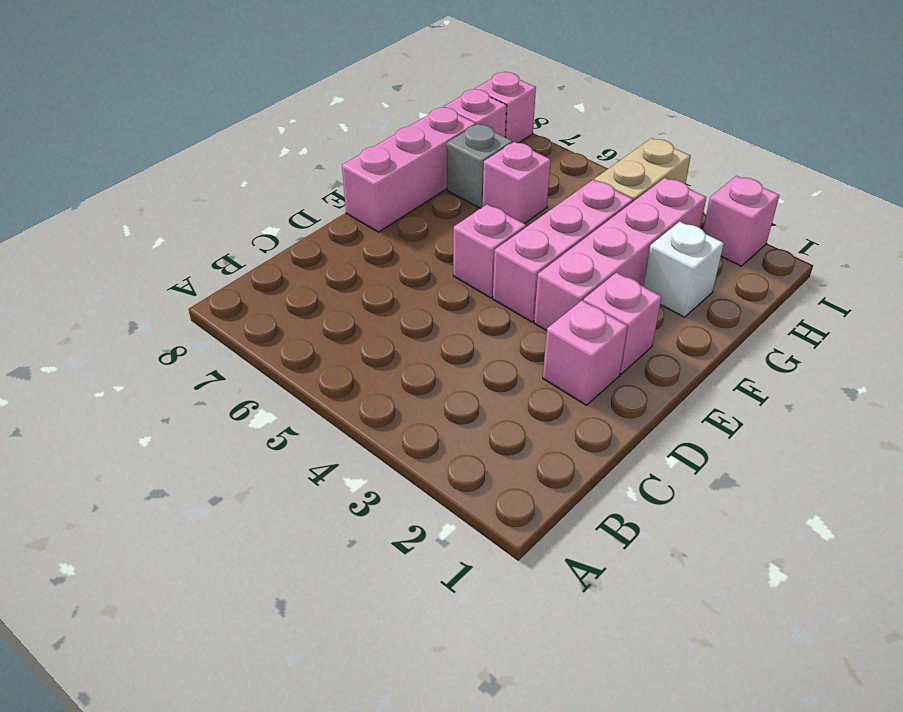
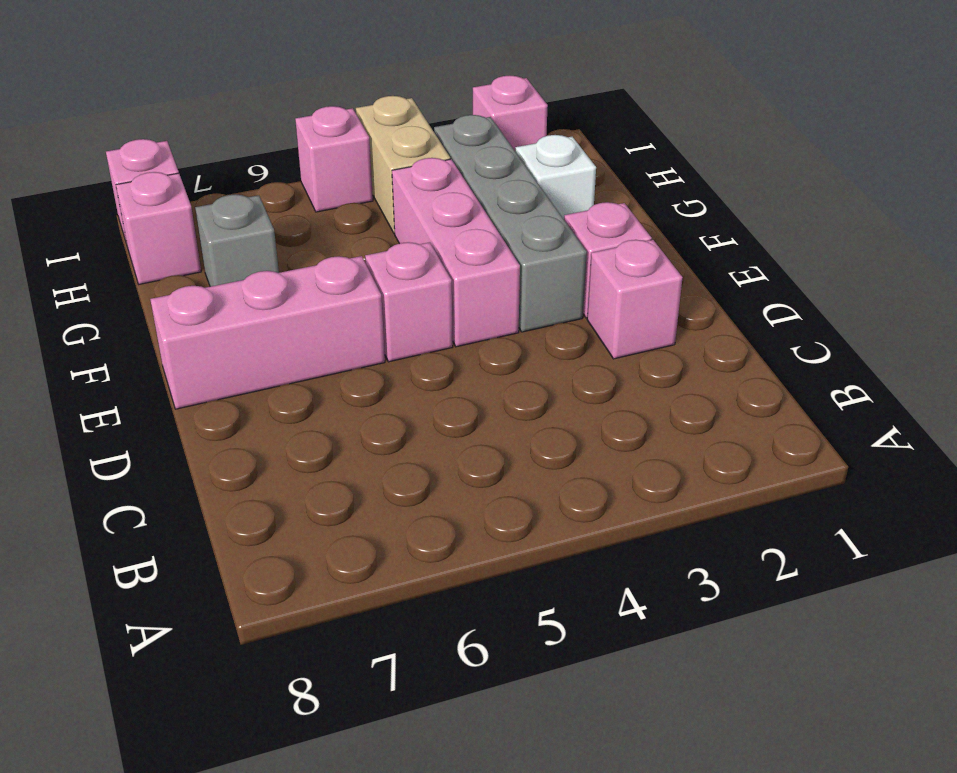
pink brick E3:H3 level 1 -> grey brick E3:H3 level 1
pink brick E8:G8 level 1 -> pink brick E6:E8 level 1
pink brick G6 level 1 -> pink brick I5 level 1

